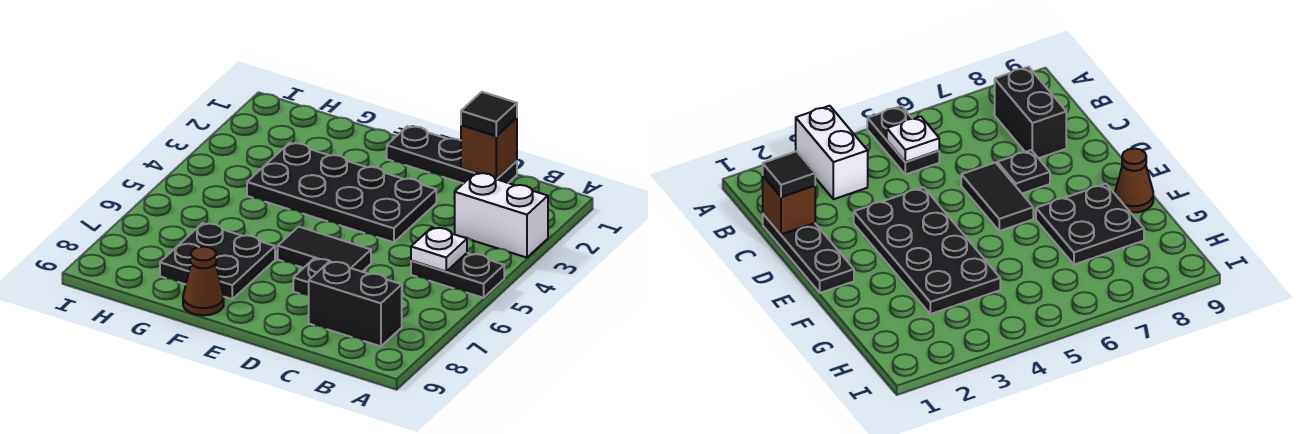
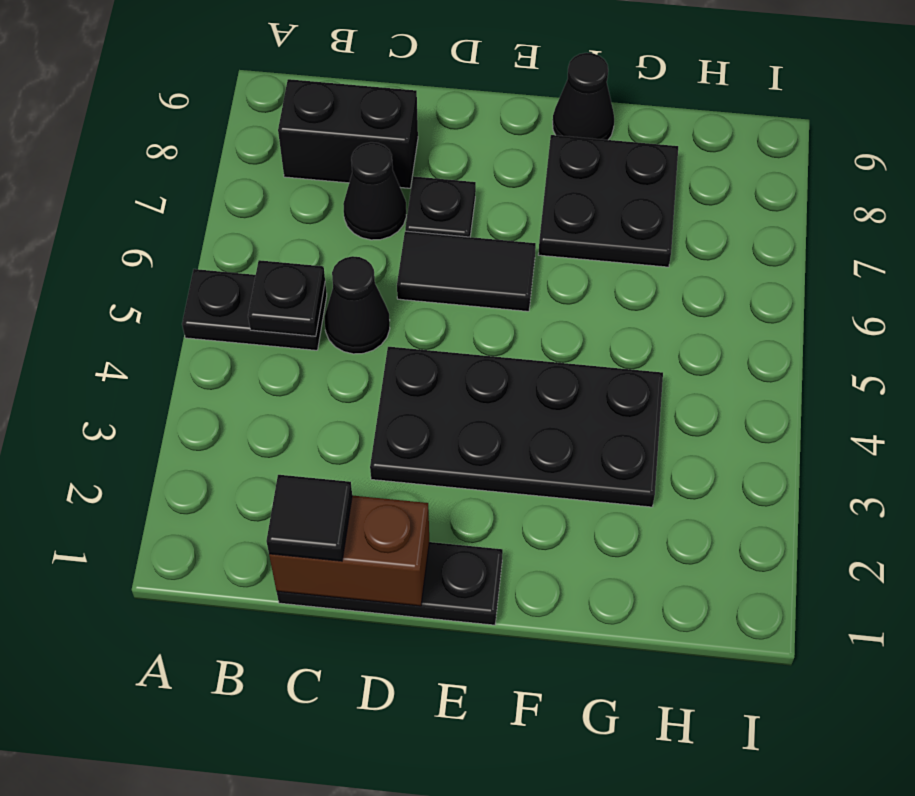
white brick A3:B3 level 1 -> none
white plate B5 level 2 -> black plate B5 level 2
brown brick C1 level 2 -> brown brick C1:D1 level 2
none -> black cone C5 level 1
none -> black cone C7 level 1
brown cone F9 level 1 -> black cone F9 level 1

